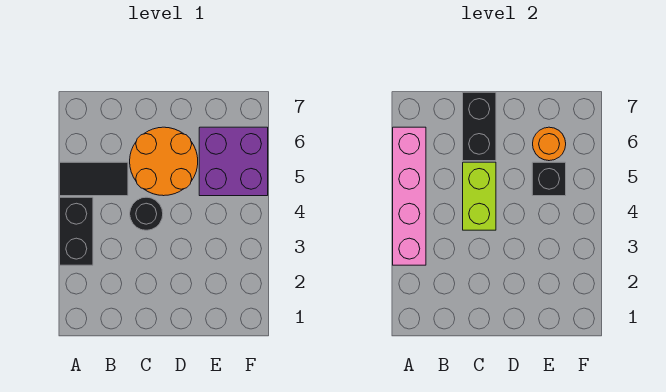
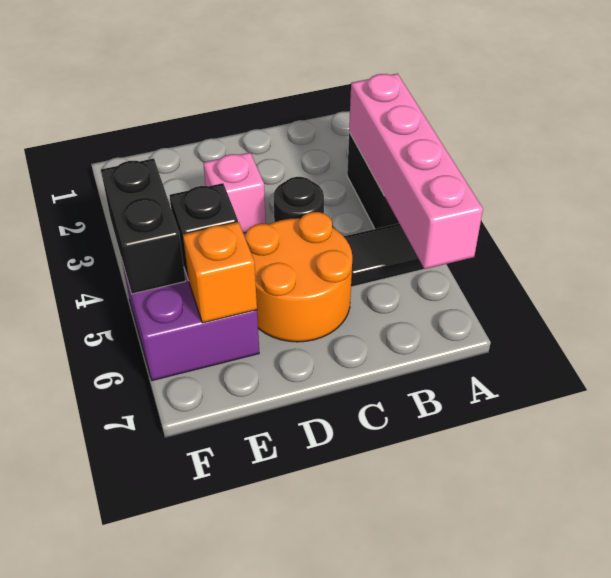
lime brick C4:C5 level 2 -> none
black brick C6:C7 level 2 -> black brick F4:F5 level 2
none -> pink brick D3 level 1
orange round brick E6 level 2 -> orange brick E6 level 2

